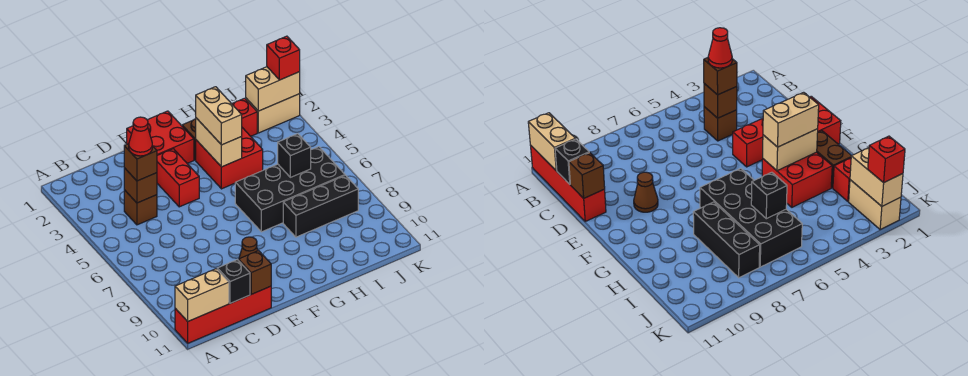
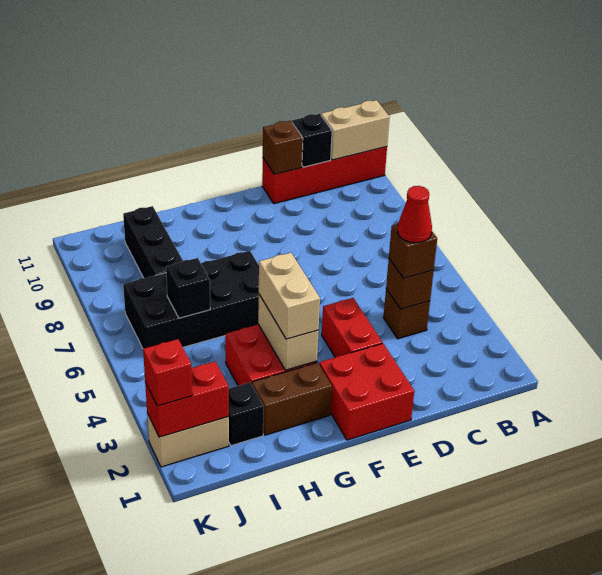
brown cone E9 level 1 -> none
black brick H8:J8 level 1 -> black brick I8:I10 level 1
red brick I2 level 1 -> black brick I2 level 1
tan brick J2:K2 level 2 -> red brick J2:K2 level 2

